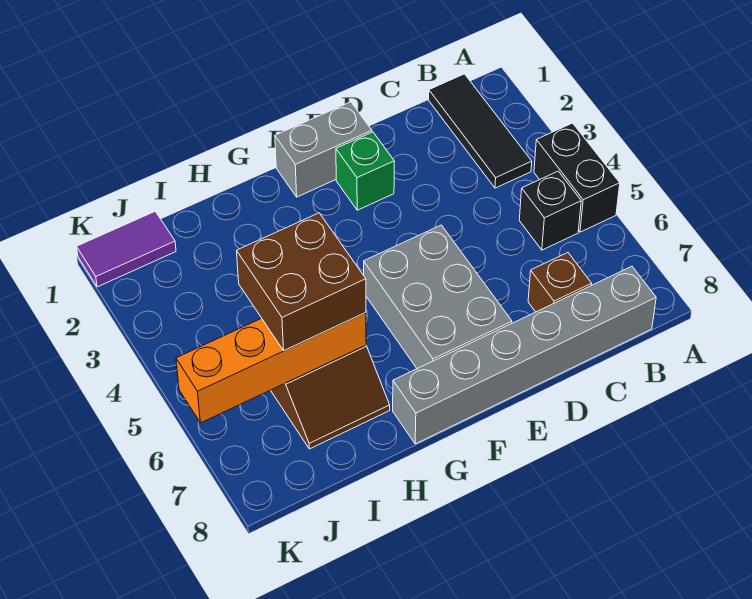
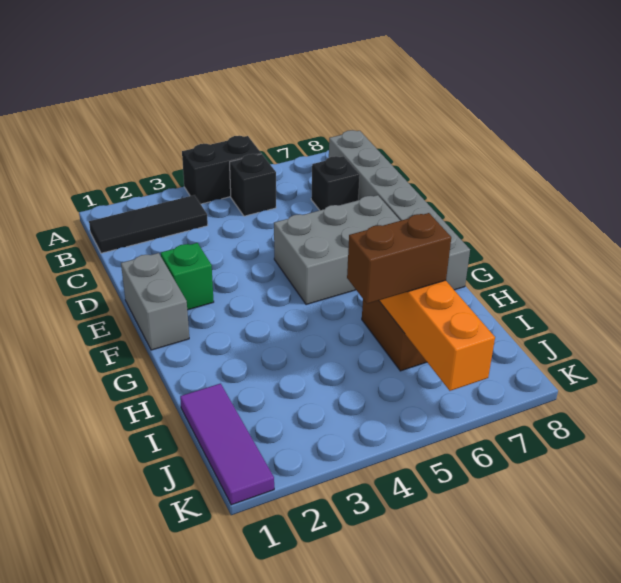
brown brick C7 level 1 -> black brick C7 level 1
brown brick H5:I6 level 3 -> brown brick I5:I6 level 3
purple tile J1:K1 level 1 -> purple tile I1:K1 level 1

